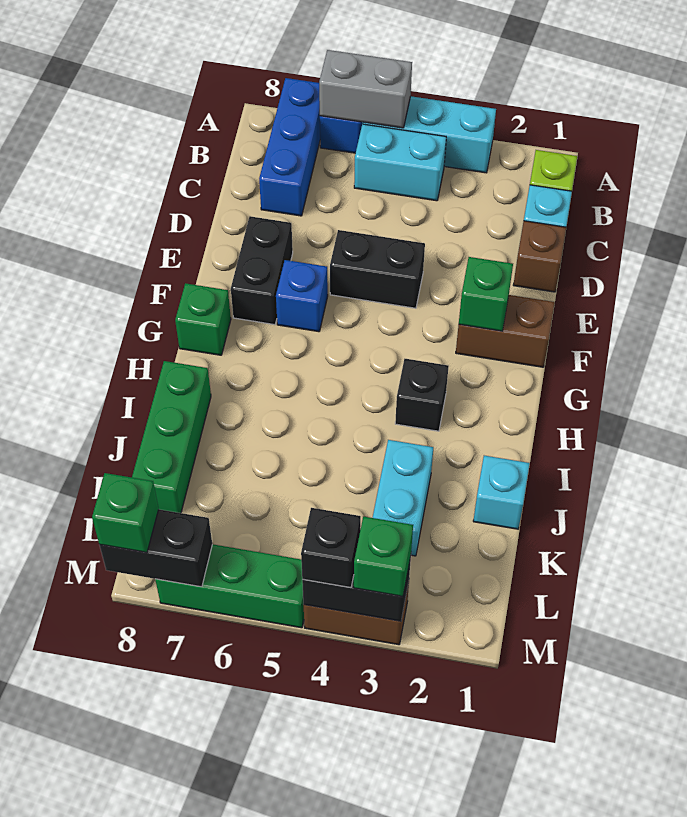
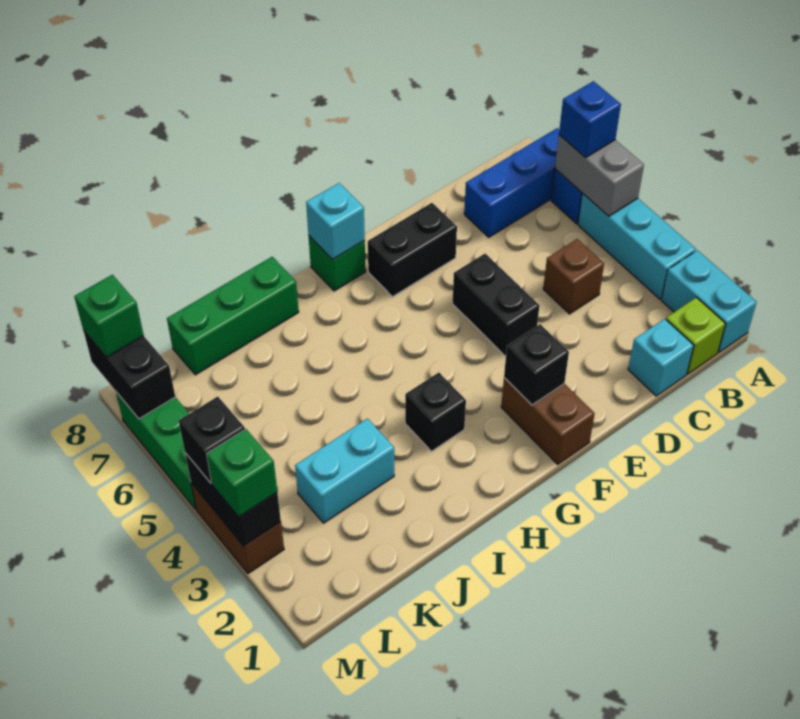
cyan brick B4:B5 level 1 -> cyan brick A1:A2 level 1
brown brick D1 level 1 -> brown brick C4 level 1
green brick F2 level 2 -> black brick F2 level 2
blue brick F6 level 1 -> blue brick A6 level 3
cyan brick J1 level 1 -> cyan brick G8 level 2

